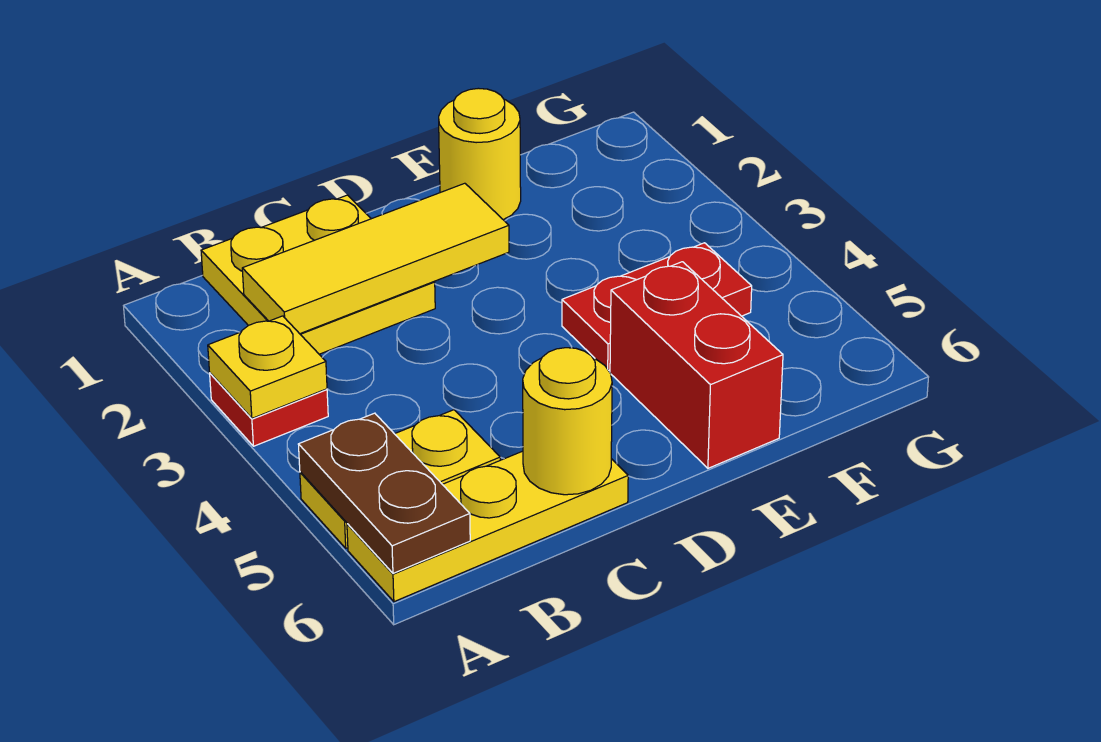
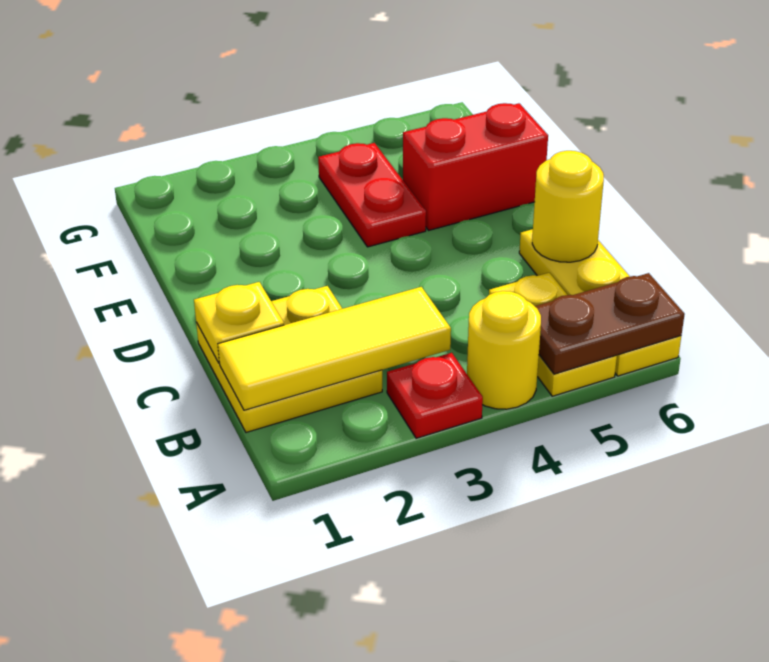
yellow plate A3 level 2 -> yellow plate C1 level 2
yellow tile B2:D2 level 2 -> yellow tile B1:B3 level 2
yellow round brick E1 level 1 -> yellow round brick A4 level 1

